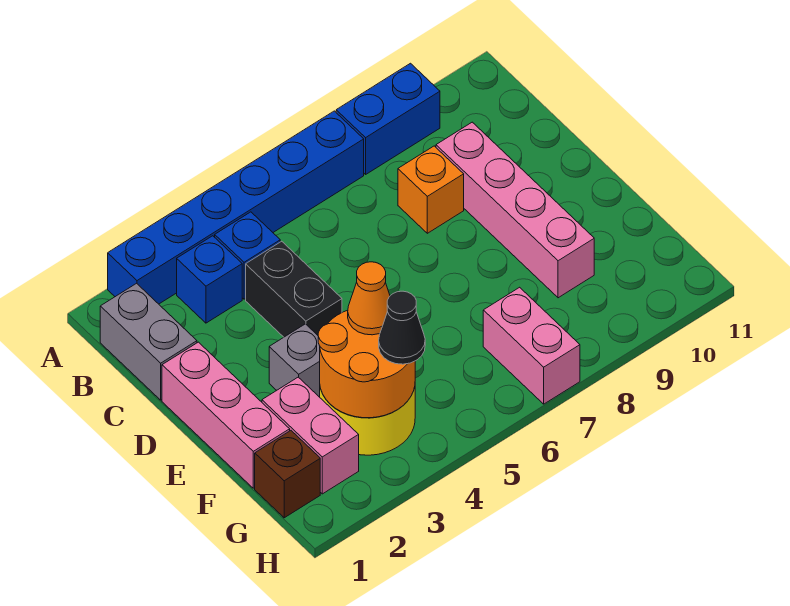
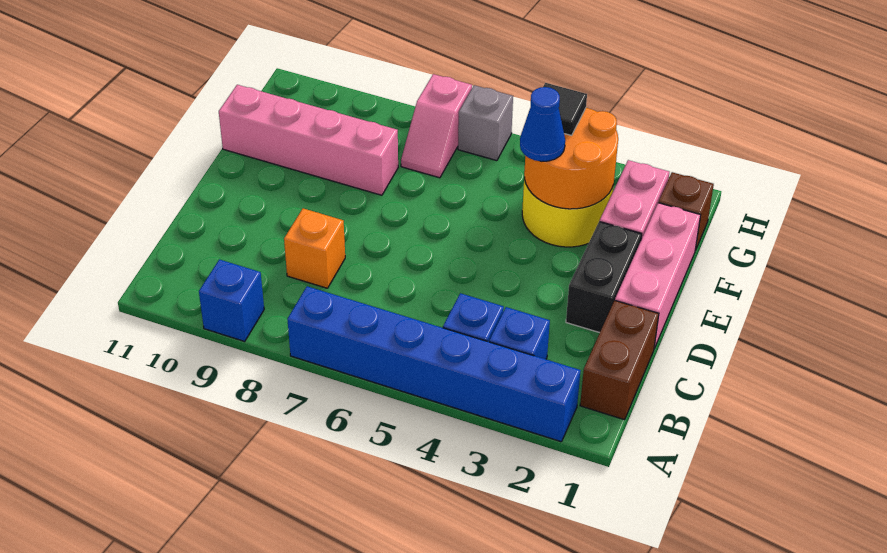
blue brick A8:A9 level 1 -> blue brick A9 level 1
grey brick B1:C1 level 1 -> brown brick B1:C1 level 1
black brick C4:D4 level 1 -> black brick D2:E2 level 1
pink brick C9:F9 level 1 -> pink brick F8:F11 level 1
grey brick E3 level 1 -> grey brick H6 level 1
orange cone F4 level 3 -> blue cone F4 level 3
black cone G4 level 3 -> black tile G4 level 3
pink brick G7:H7 level 1 -> pink slope G7:H7 level 1 top H

